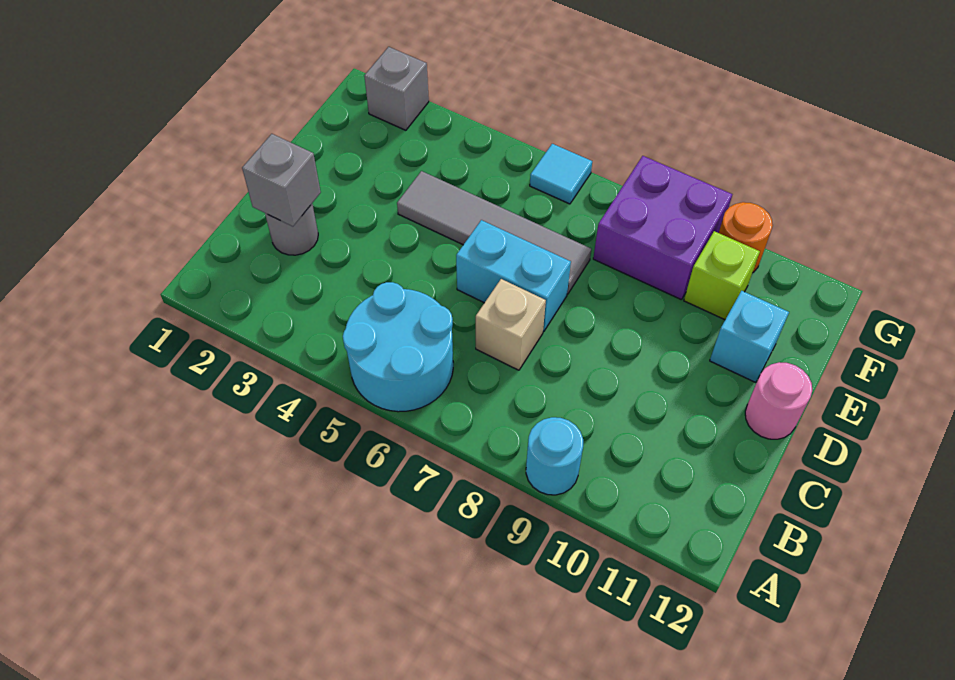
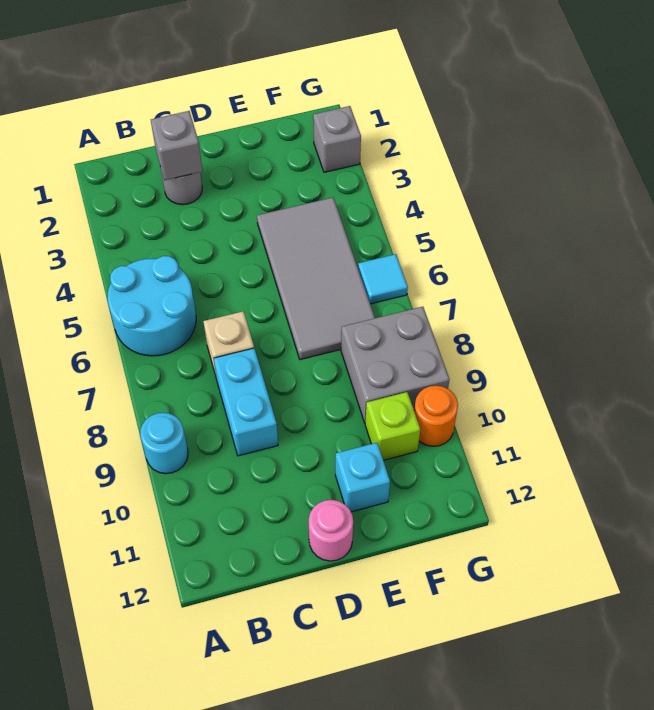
cyan brick D6:D7 level 1 -> cyan brick C8:C9 level 1
grey tile E4:E7 level 1 -> grey tile E4:F7 level 1
purple brick F8:G9 level 1 -> grey brick F8:G9 level 1

